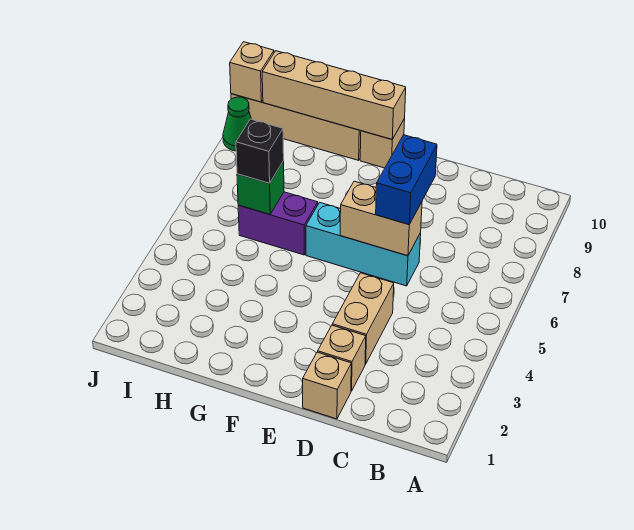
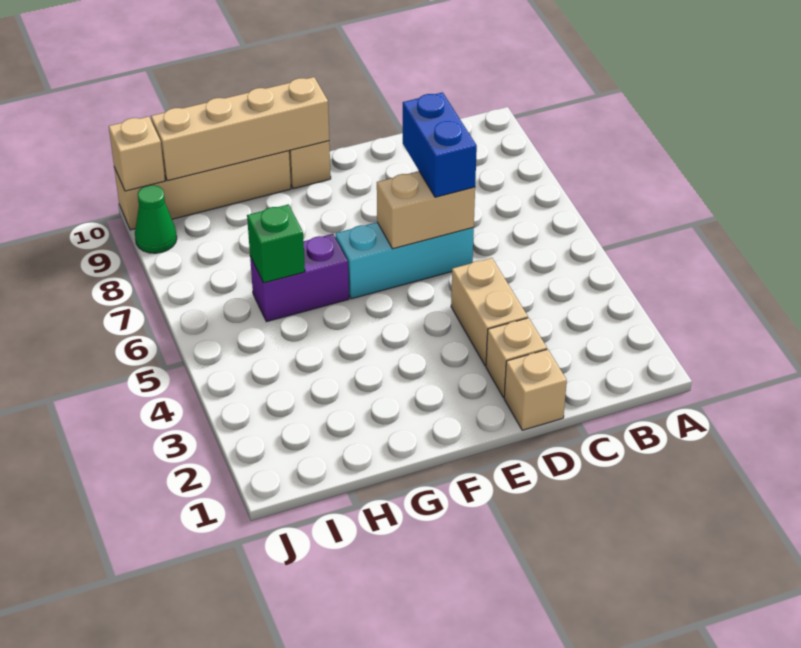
black brick H6 level 3 -> none

